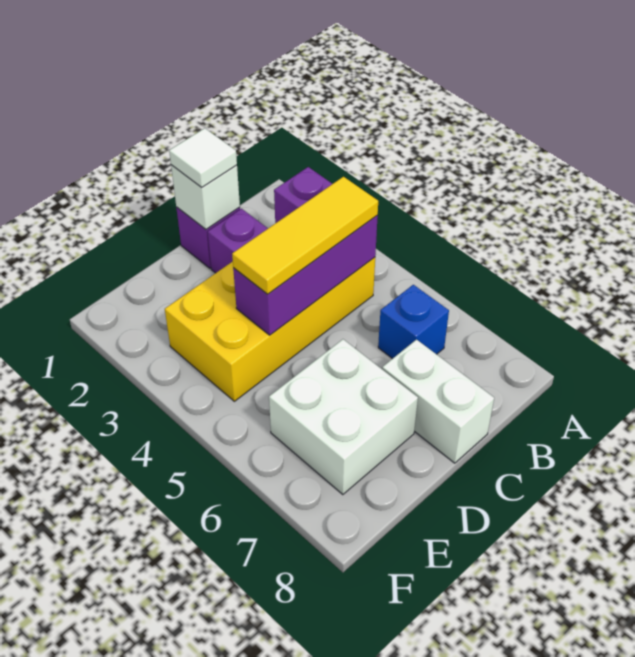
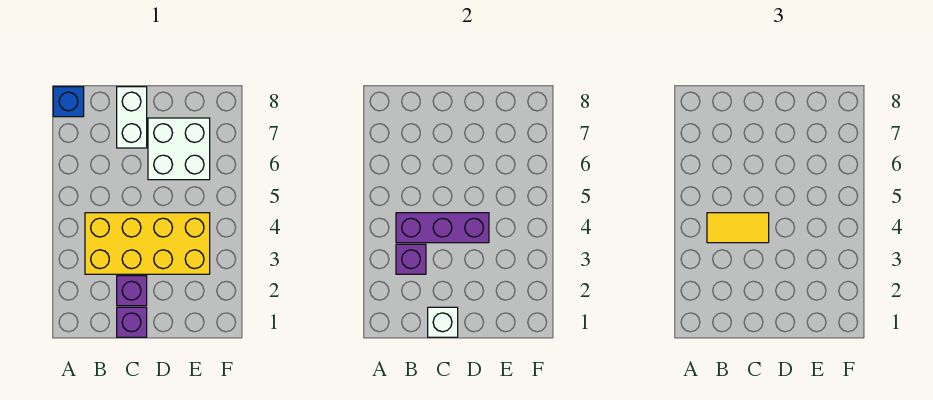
yellow tile B4:D4 level 3 -> yellow tile B4:C4 level 3
blue brick B6 level 1 -> blue brick A8 level 1
white tile C1 level 3 -> none

